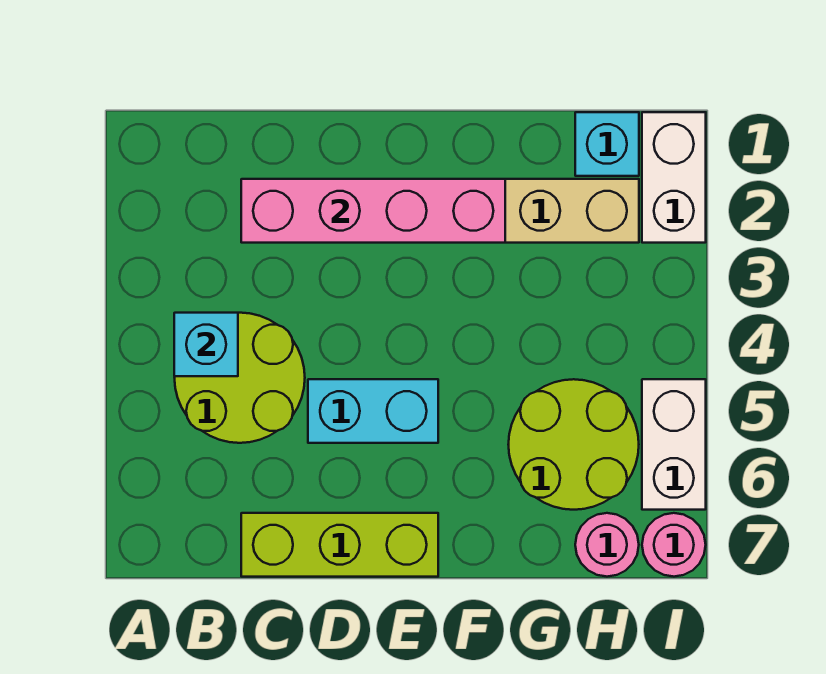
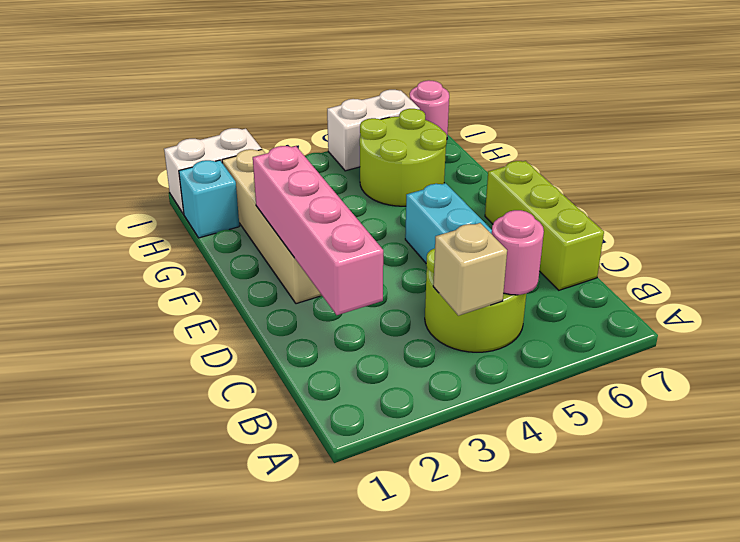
cyan brick B4 level 2 -> tan brick B4 level 2
pink round brick H7 level 1 -> pink round brick B5 level 2

